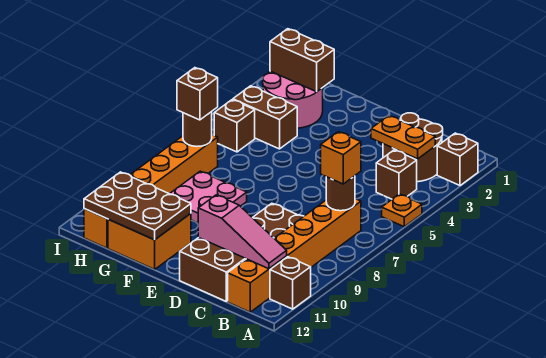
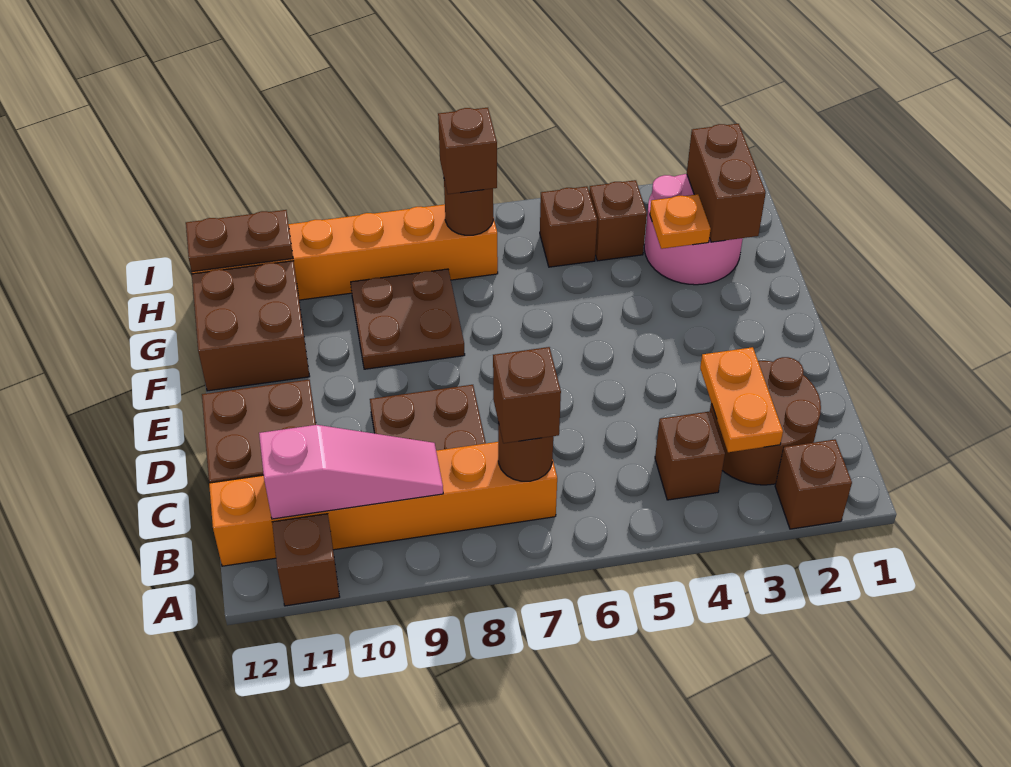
orange plate A5 level 1 -> orange plate G3 level 2
orange brick B7 level 3 -> brown brick B7 level 3
pink slope B11:D11 level 2 top D -> pink slope B9:B11 level 2 top 11
pink plate F8:G9 level 1 -> brown plate F8:G9 level 1
orange brick F11:G12 level 1 -> brown brick F11:G12 level 1
brown plate F11:H12 level 2 -> brown plate H11:H12 level 2
brown brick G4:H4 level 1 -> brown brick H4 level 1

